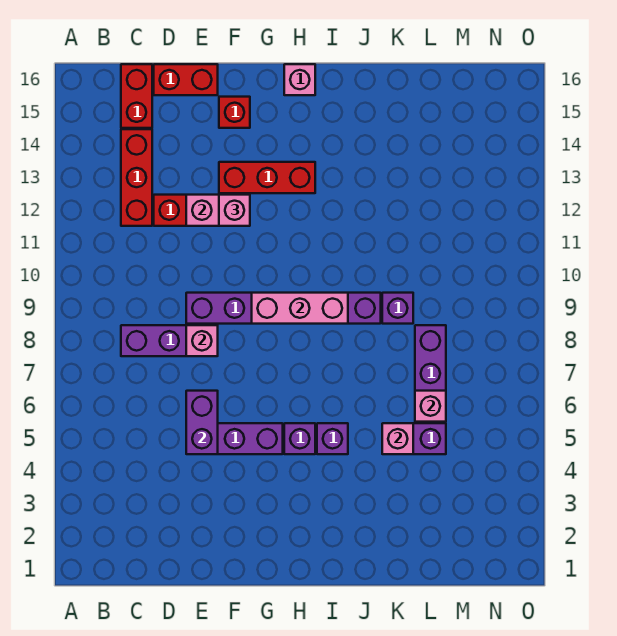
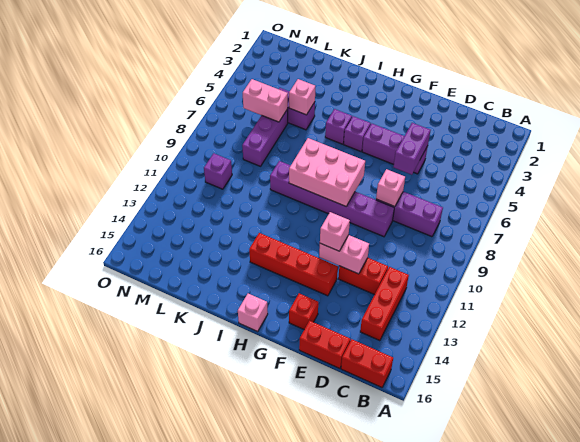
red brick C15:C16 level 1 -> red brick B16:C16 level 1
red brick F13:H13 level 1 -> red brick F13:I13 level 1
pink brick G9:I9 level 2 -> pink brick G8:I9 level 2
purple brick K9 level 1 -> purple brick M10 level 1
pink brick L6 level 2 -> pink brick L6:M6 level 2

